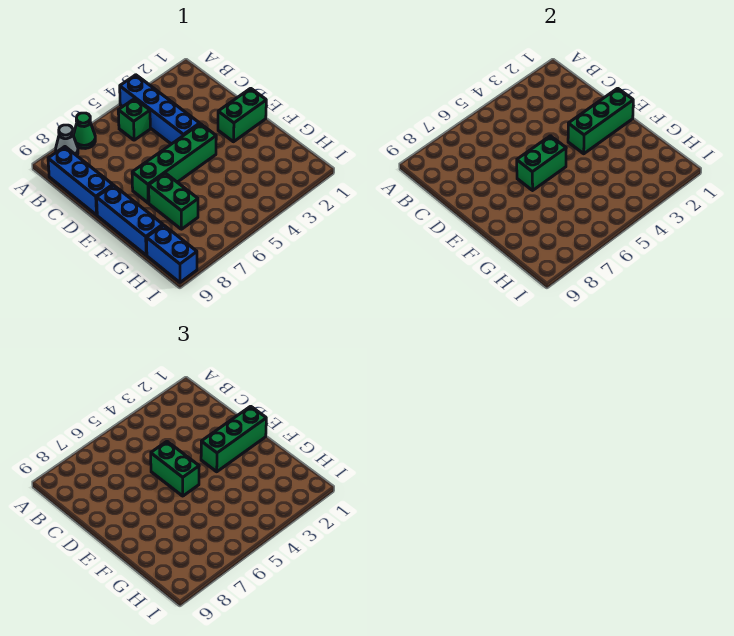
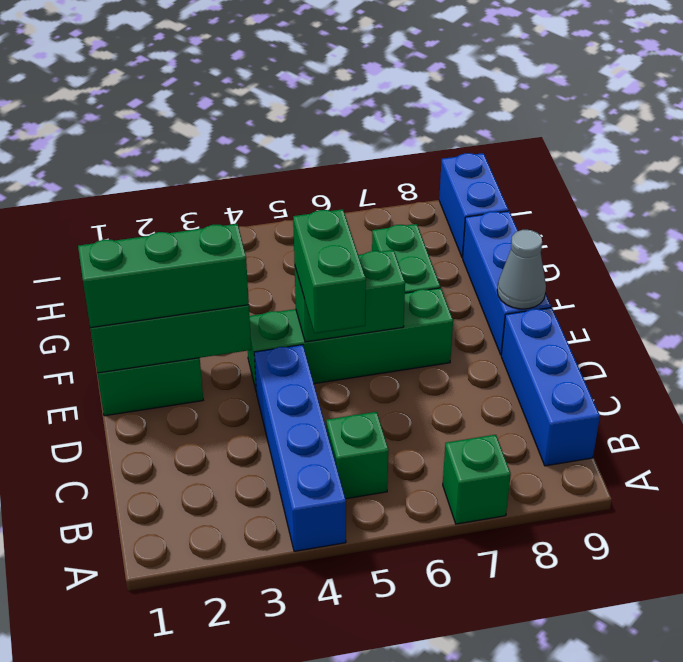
green cone A7 level 1 -> green brick A7 level 1
grey cone A8 level 1 -> grey cone E9 level 2

